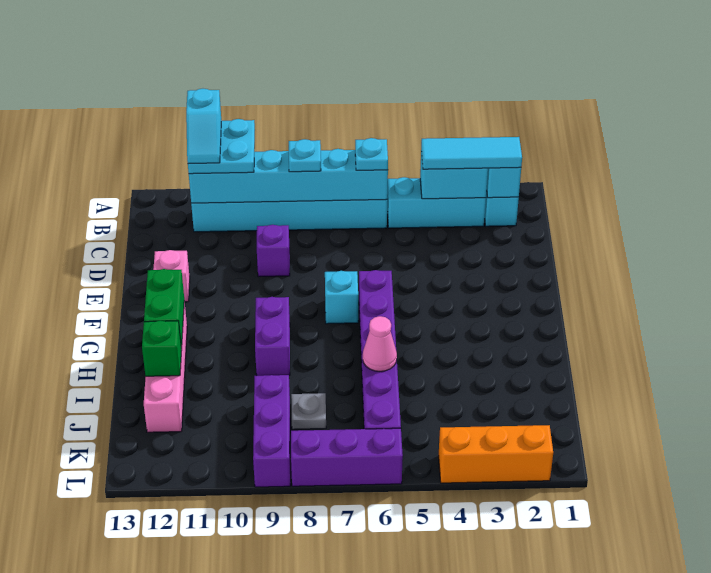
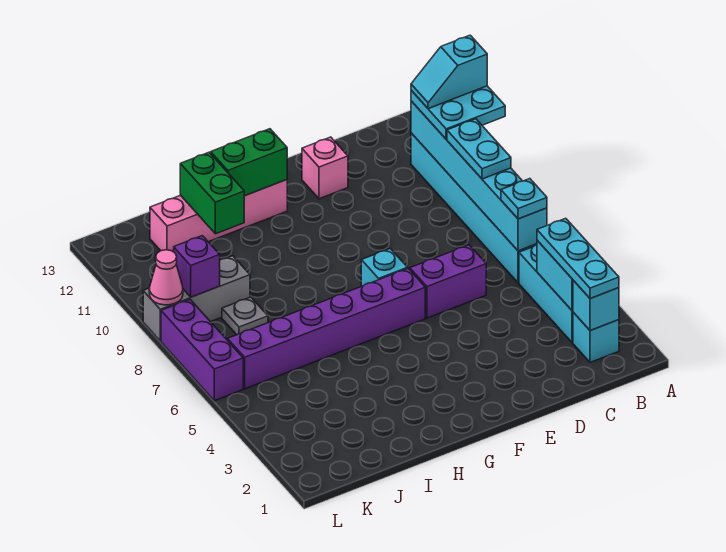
cyan tile B2:B4 level 3 -> cyan plate B2:B4 level 3
cyan plate B8 level 3 -> cyan plate B8:B9 level 3
purple brick D9 level 1 -> purple brick K9 level 2
purple brick G9:H9 level 1 -> purple brick D6:E6 level 1
pink cone I6 level 2 -> pink cone L9 level 2
green brick I12 level 2 -> green brick I11:I12 level 2
purple brick J9:L9 level 1 -> grey brick J9:L9 level 1
orange brick L2:L4 level 1 -> none

